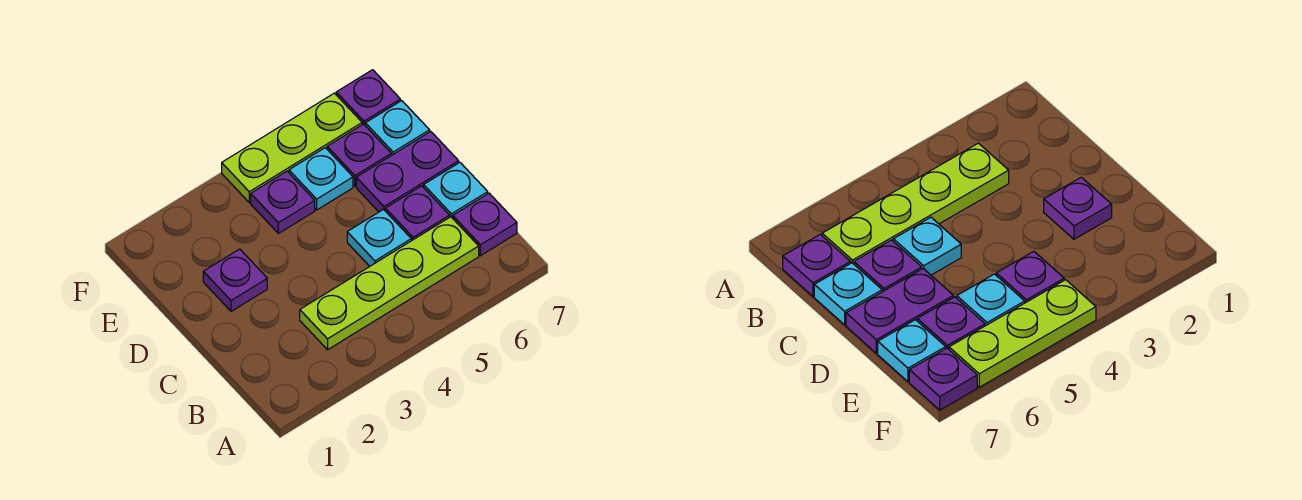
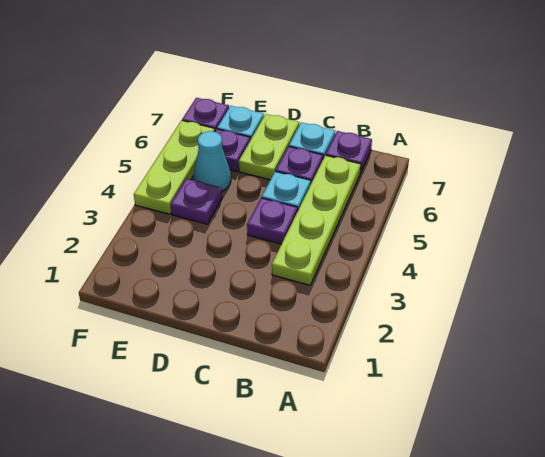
purple plate D2 level 1 -> purple plate C4 level 1
purple plate D6:D7 level 1 -> lime plate D6:D7 level 1
cyan plate E5 level 1 -> cyan cone E5 level 1

